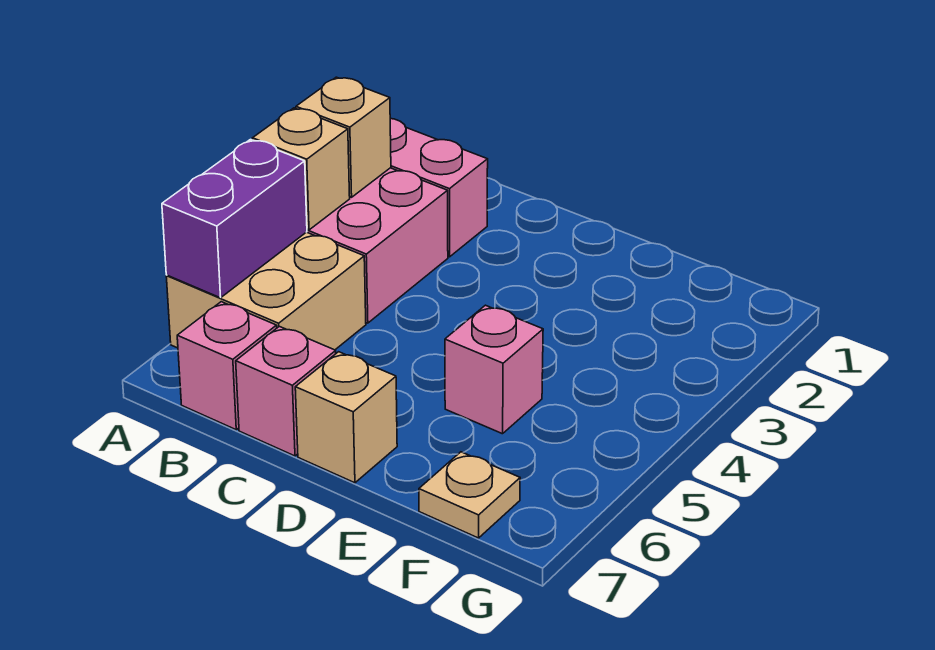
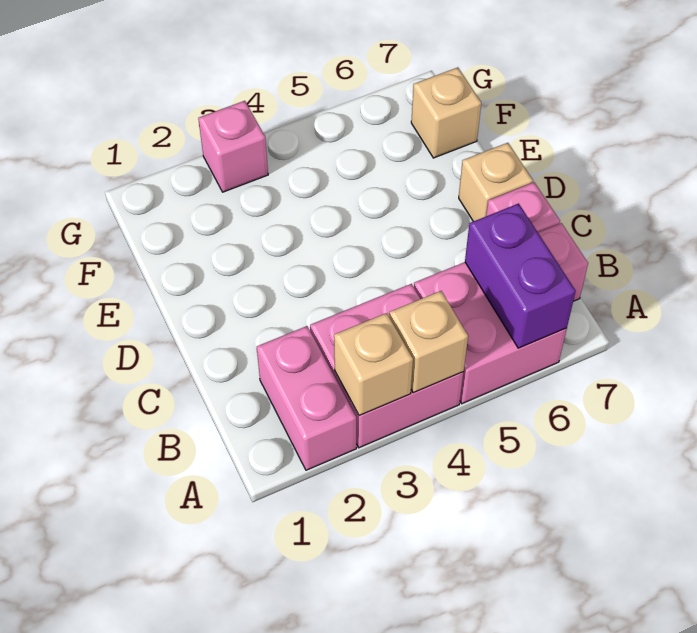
tan brick A5:B6 level 1 -> pink brick A5:B6 level 1
purple brick A5:A6 level 2 -> purple brick A6:B6 level 2
pink brick E5 level 1 -> pink brick G3 level 1
tan plate F7 level 1 -> tan brick F7 level 1

